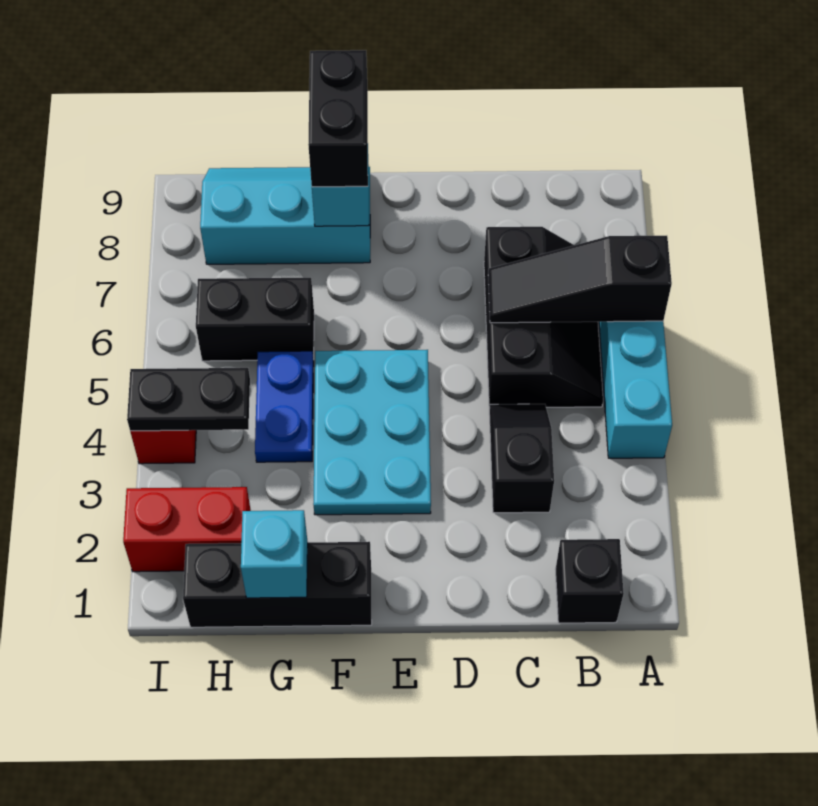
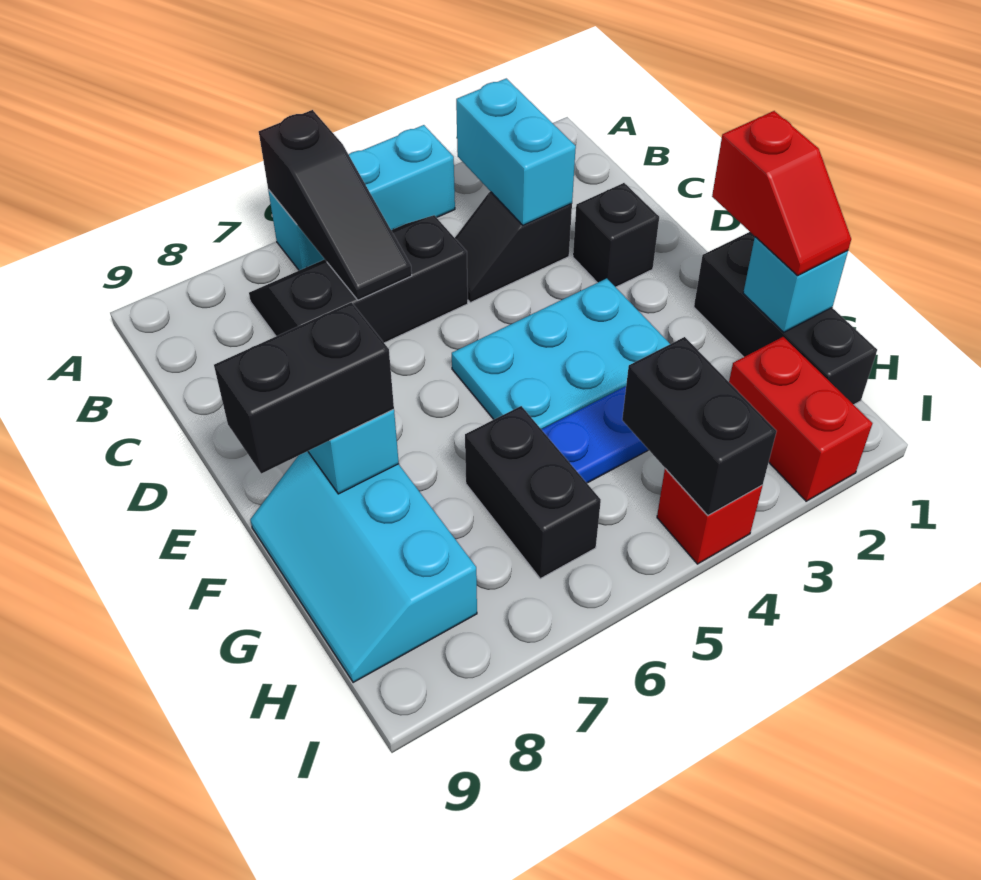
black brick B1 level 1 -> black brick D2 level 1
none -> cyan brick B3:C3 level 2
none -> red slope F1:G1 level 3 top F
black plate H4:I4 level 2 -> black brick H4:I4 level 2

